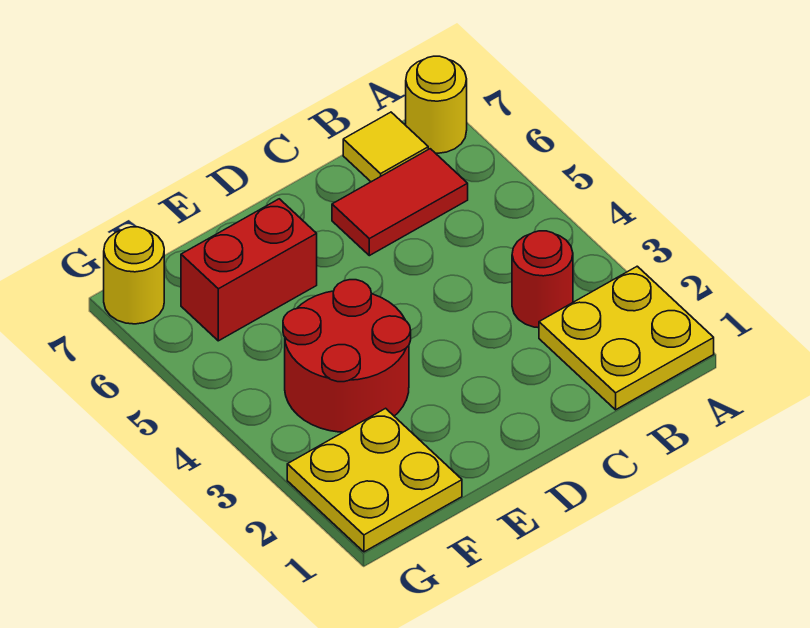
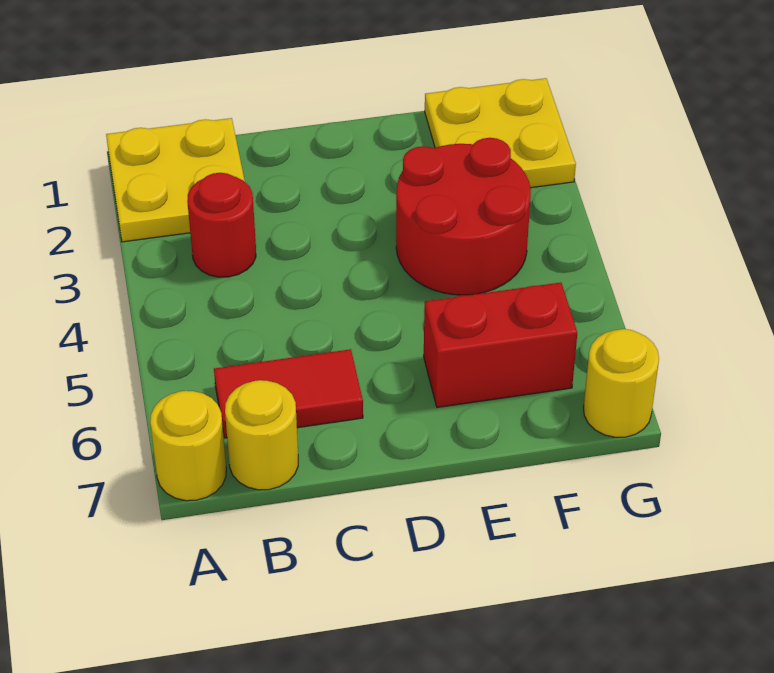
yellow tile B7 level 1 -> yellow round brick B7 level 1

